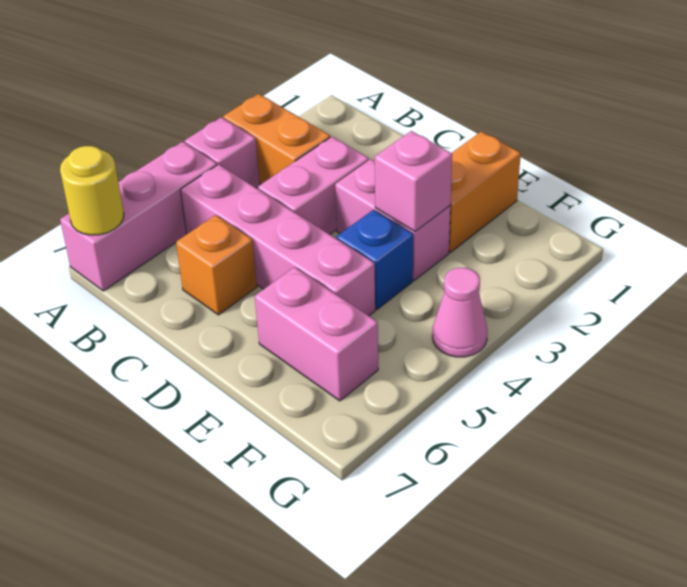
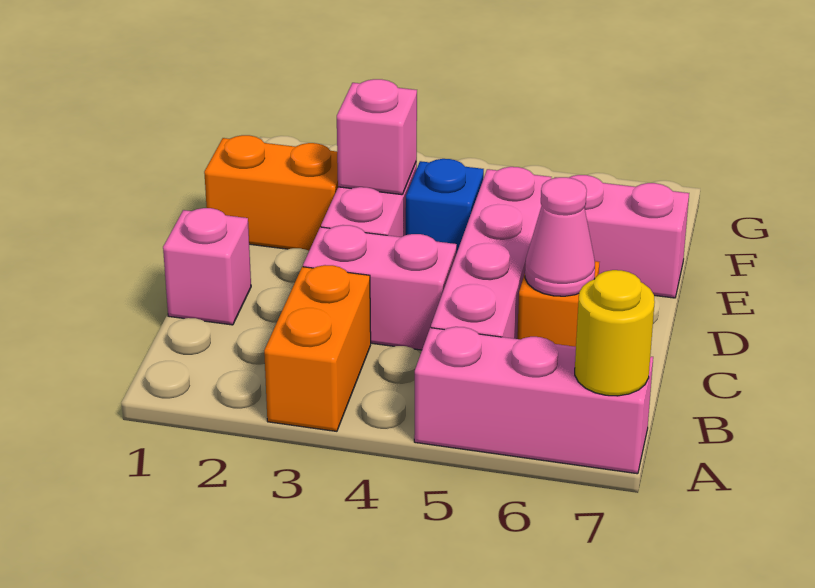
pink brick A4 level 1 -> pink brick C1 level 1
pink brick E6:F6 level 1 -> pink brick E6:E7 level 1
pink cone G4 level 1 -> pink cone C6 level 2

